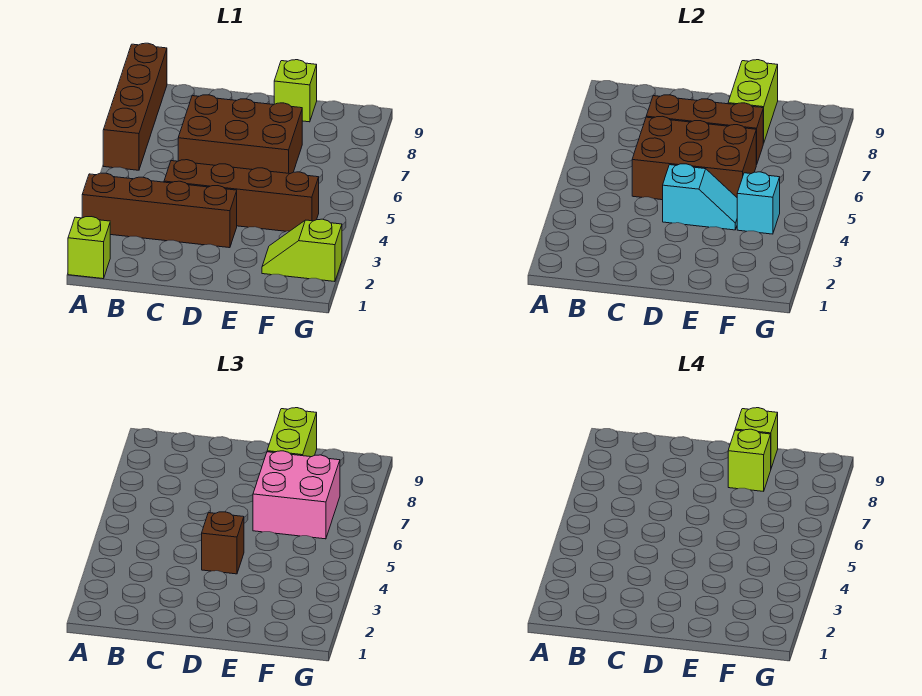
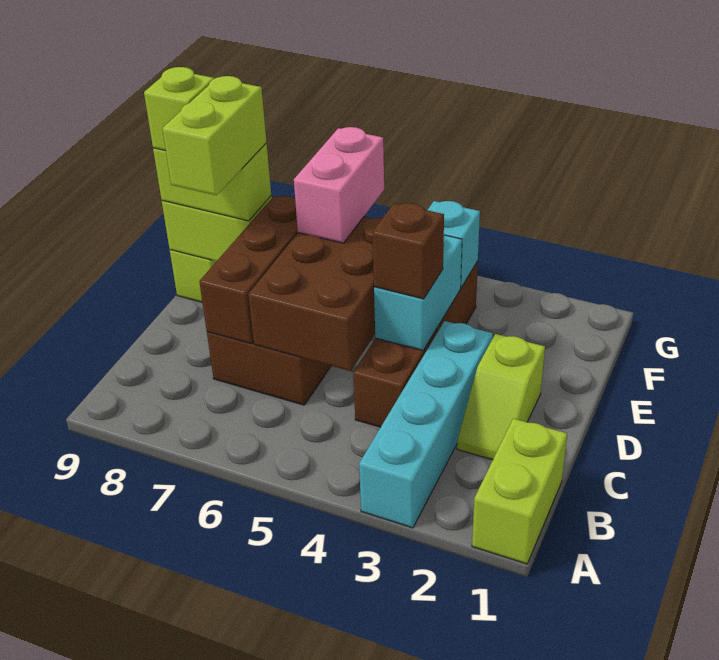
lime brick A1 level 1 -> lime brick A1:B1 level 1
brown brick A3:D3 level 1 -> cyan brick A3:D3 level 1
brown brick A6:A9 level 1 -> none
cyan slope D4:E4 level 2 top D -> cyan brick D4:E4 level 2
pink brick E6:F7 level 3 -> pink brick E6:F6 level 3
lime brick E8 level 4 -> lime brick D8:E8 level 4
lime slope F2:G2 level 1 top G -> lime slope C2:D2 level 1 top D

